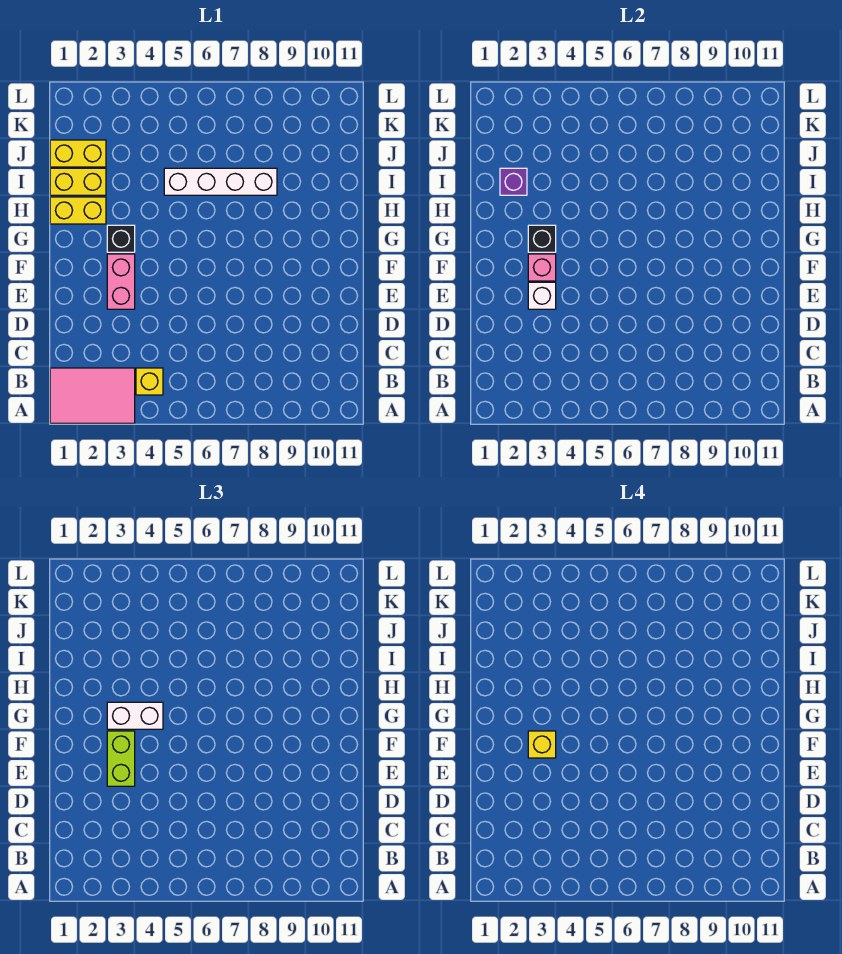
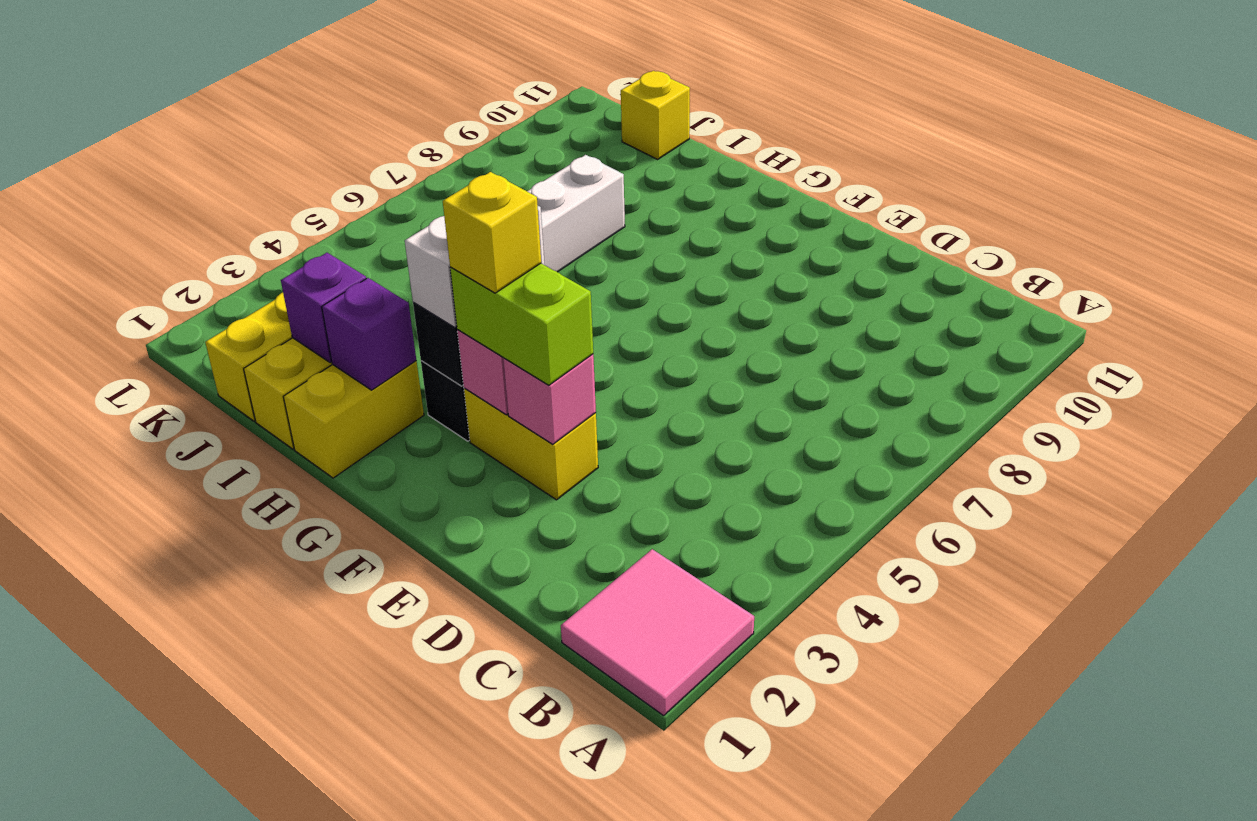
pink tile A1:B3 level 1 -> pink tile A1:B2 level 1
yellow brick B4 level 1 -> yellow brick J11 level 1
pink brick E3:F3 level 1 -> yellow brick E3:F3 level 1
white brick E3 level 2 -> pink brick E3 level 2
none -> purple brick H2 level 2

